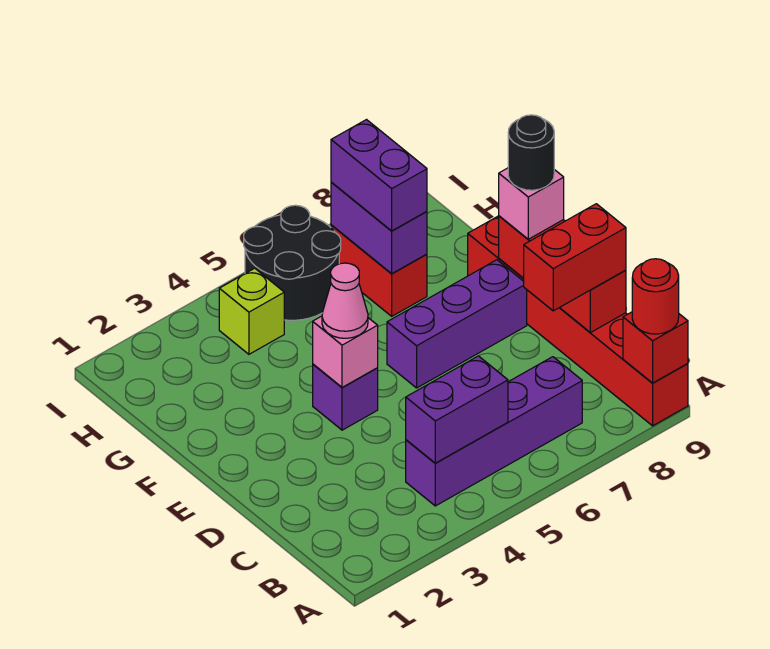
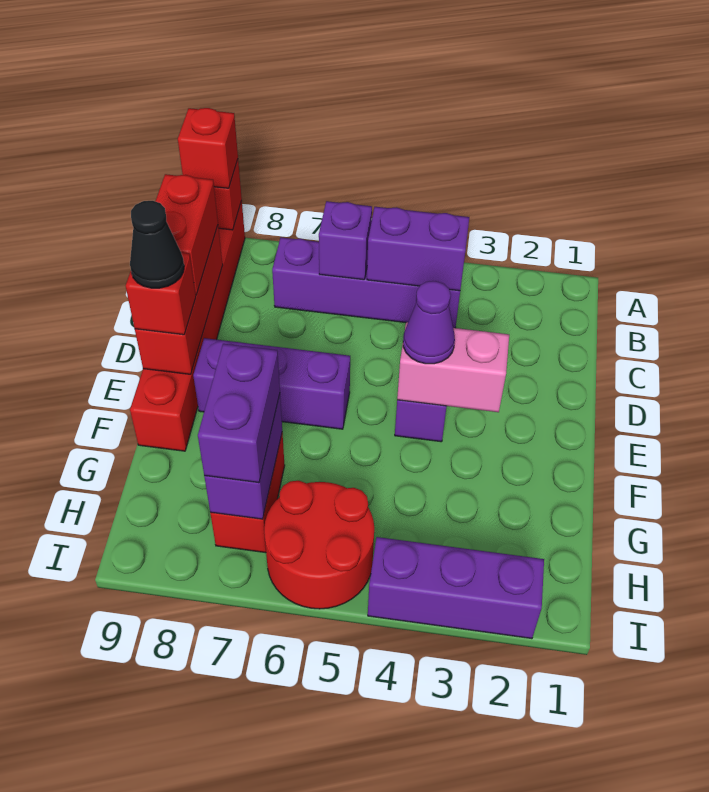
red round brick A9 level 3 -> red brick A9 level 3
none -> purple brick B6 level 2
red brick C8:C9 level 3 -> red brick C9:D9 level 3
pink brick E4 level 2 -> pink brick E3:E4 level 2
pink cone E4 level 3 -> purple cone E4 level 3
pink brick E9 level 3 -> red brick E9 level 3
black round brick E9 level 4 -> black cone E9 level 4
lime brick H4 level 1 -> none
black round brick H5:I6 level 1 -> red round brick H5:I6 level 1
none -> purple brick I2:I4 level 1

